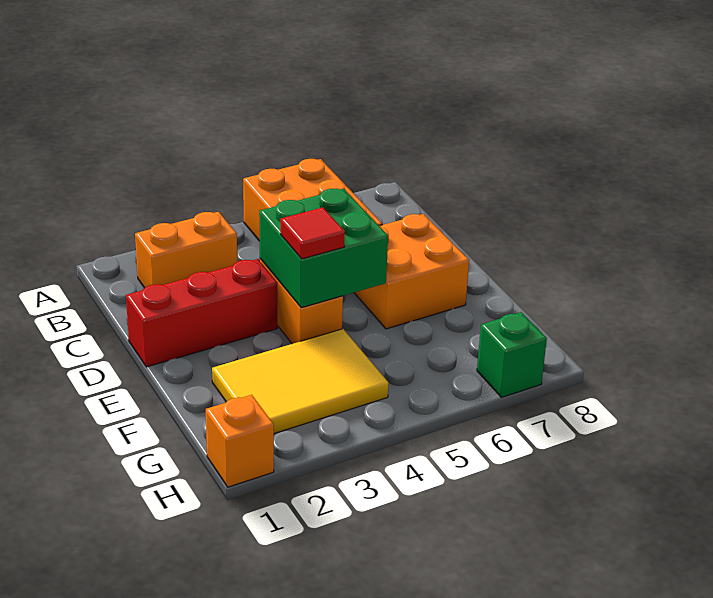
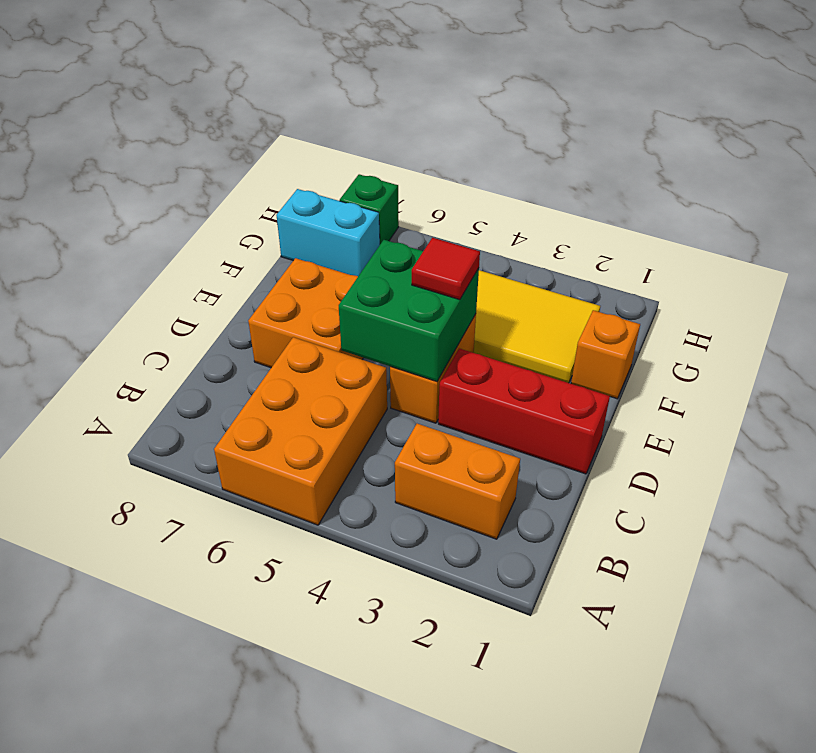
none -> cyan brick G7:G8 level 1
orange brick H1 level 1 -> orange brick F1 level 1

